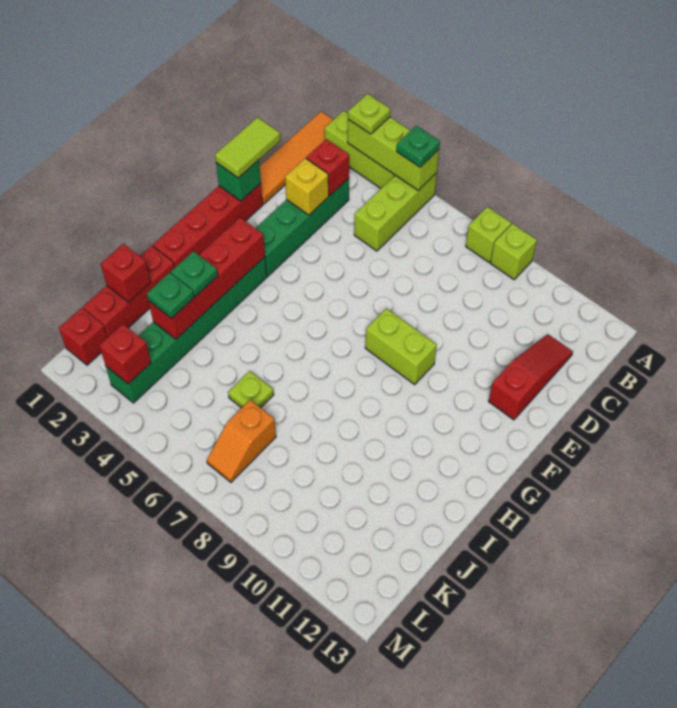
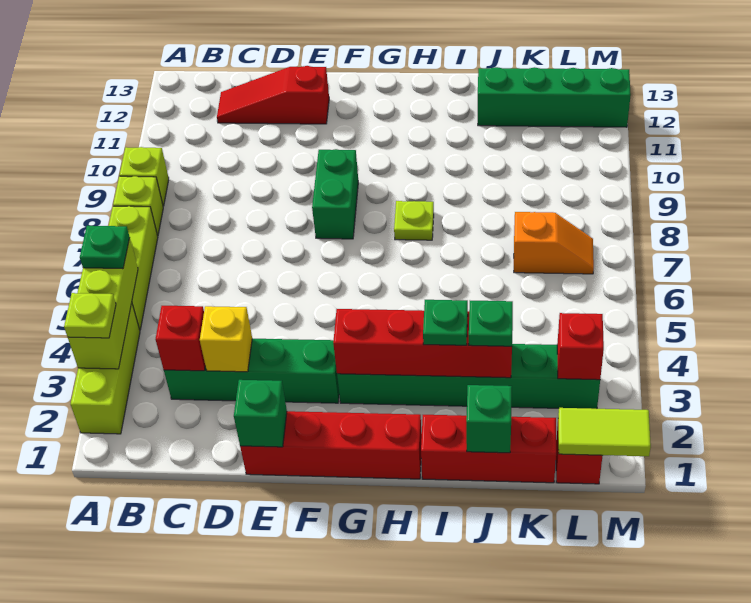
orange tile A1:D1 level 1 -> none
lime brick A5:C5 level 1 -> lime brick A5:A7 level 1
lime tile D1:E1 level 3 -> lime tile L1:M1 level 2
lime brick F8:F9 level 1 -> green brick F8:F9 level 1
red brick J1 level 2 -> green brick J1 level 2
lime plate J6 level 1 -> lime plate H8 level 1
none -> green brick J12:M12 level 1

